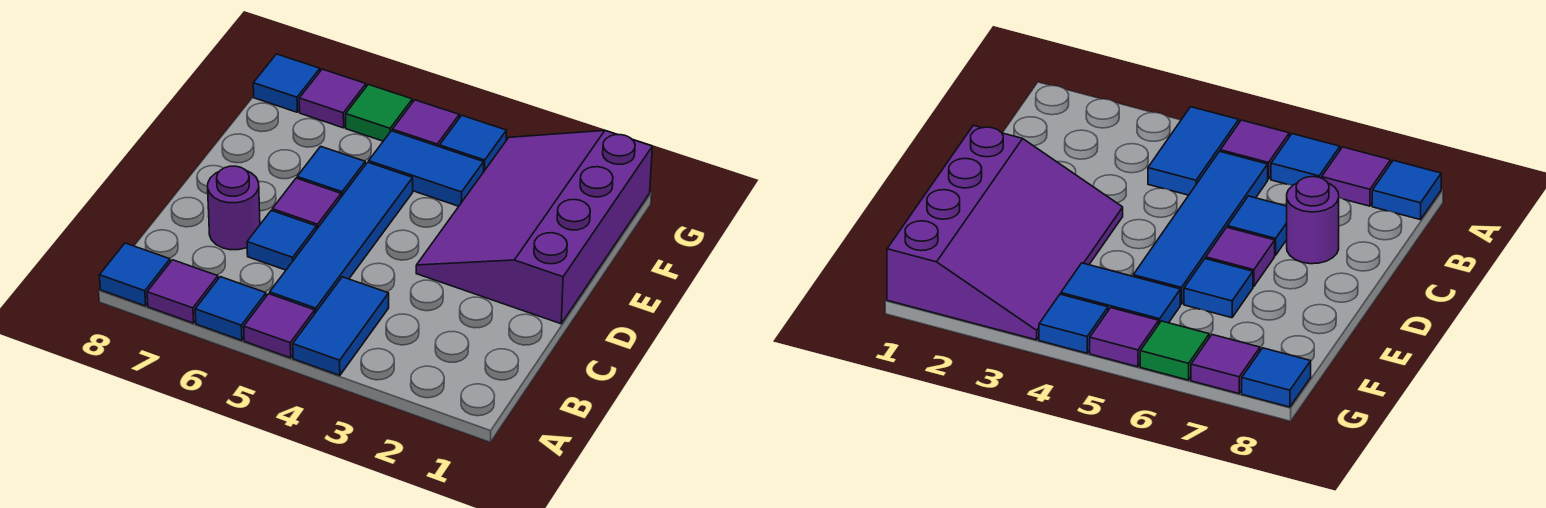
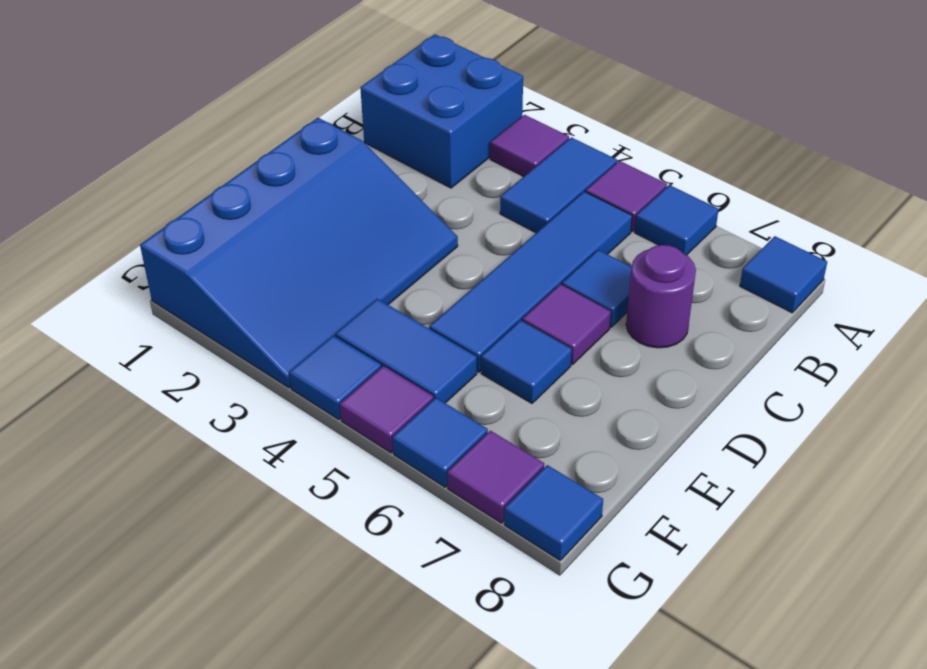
none -> blue brick A1:B2 level 1
purple tile A7 level 1 -> purple tile A3 level 1
purple slope D1:G3 level 1 top 1 -> blue slope D1:G3 level 1 top 1
green tile G6 level 1 -> blue tile G6 level 1

